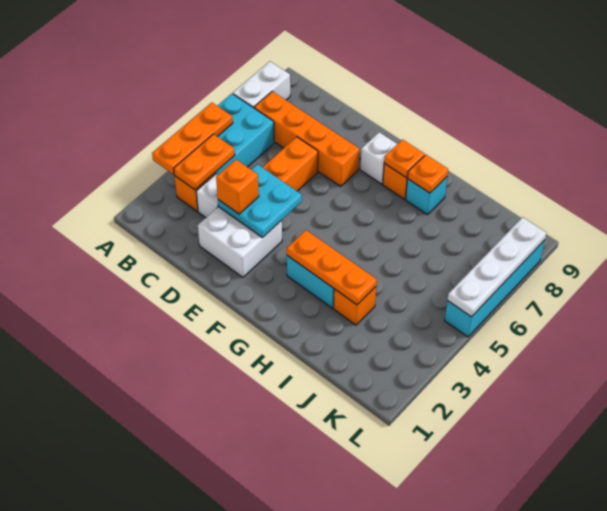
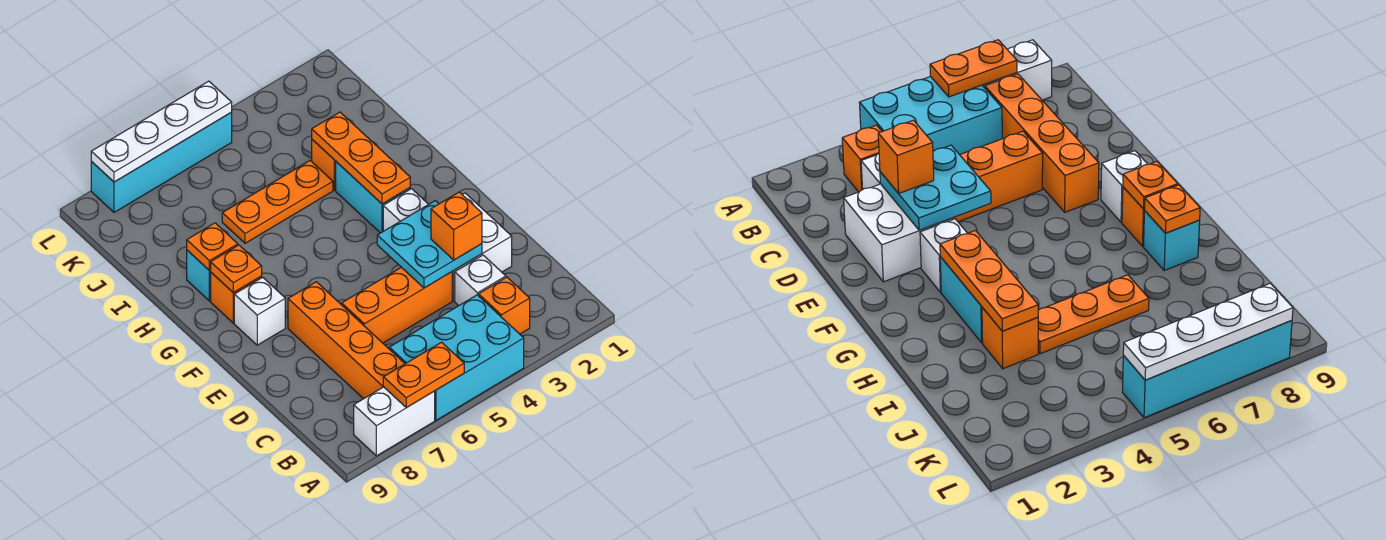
orange plate A3:A5 level 2 -> orange plate I4:I6 level 1
orange plate B3:B4 level 2 -> orange plate A6:A7 level 2
none -> white brick F3 level 1

